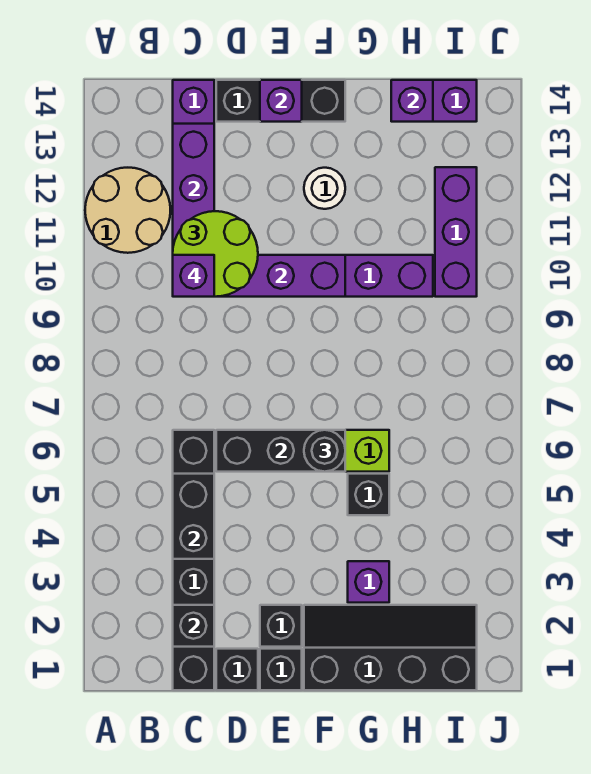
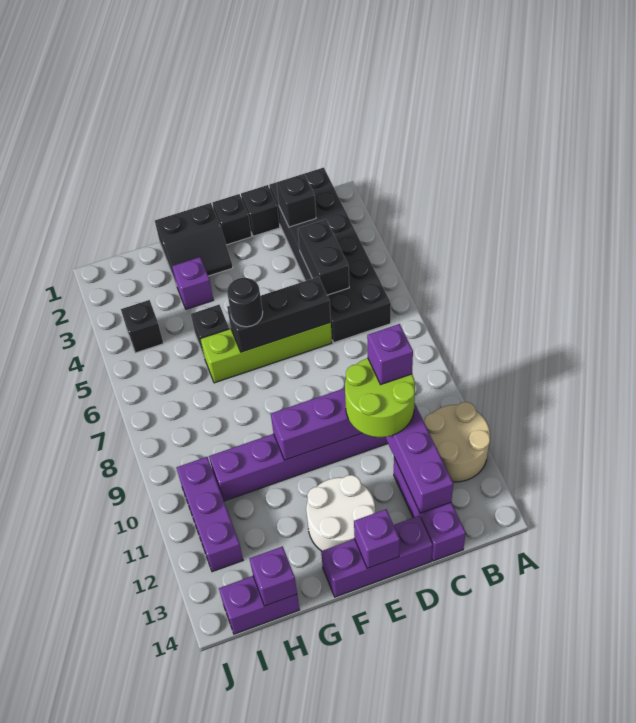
black brick C1:C6 level 1 -> black brick B1:C6 level 1
black brick D14:F14 level 1 -> purple brick D14:F14 level 1
black brick E2 level 1 -> black brick I4 level 1
black slope F1:I2 level 1 top 1 -> black slope F1:G2 level 1 top 1
white round brick F12 level 1 -> white round brick E12:F13 level 1

